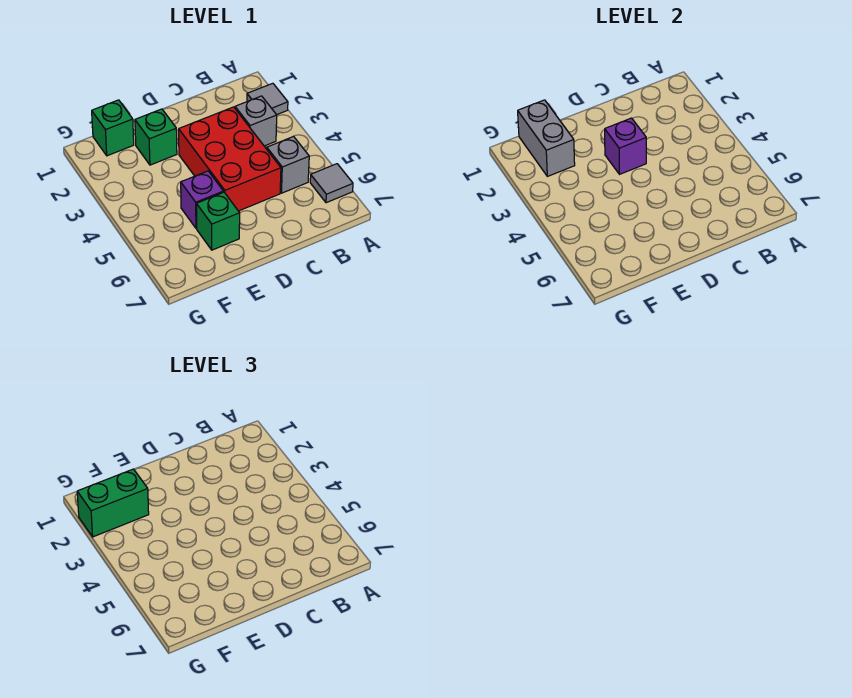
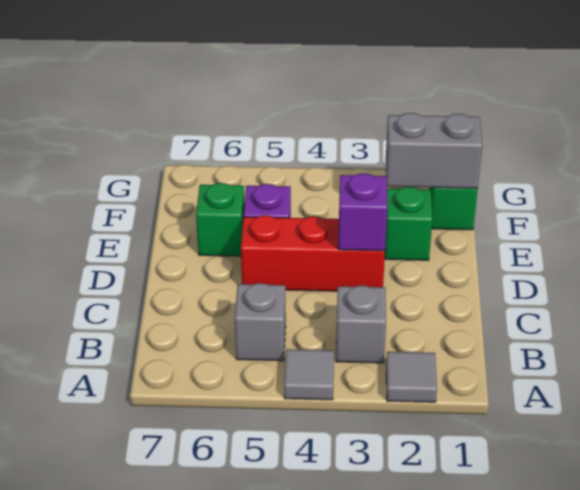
grey tile A6 level 1 -> grey tile A4 level 1
red brick C3:D5 level 1 -> red brick D3:D5 level 1
green brick F2:G2 level 3 -> none

